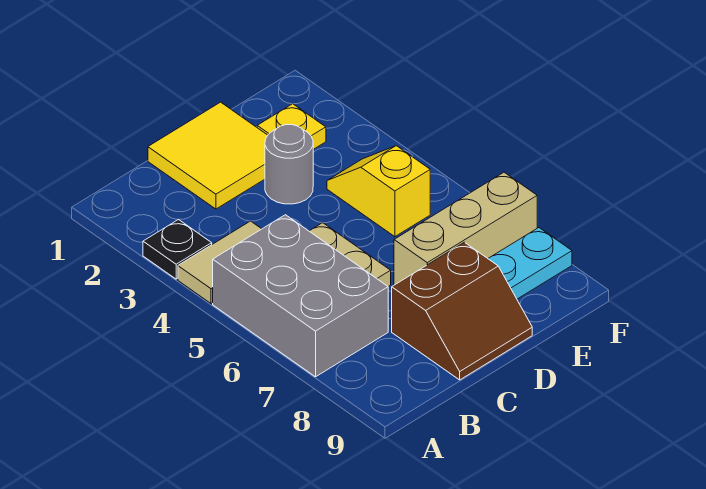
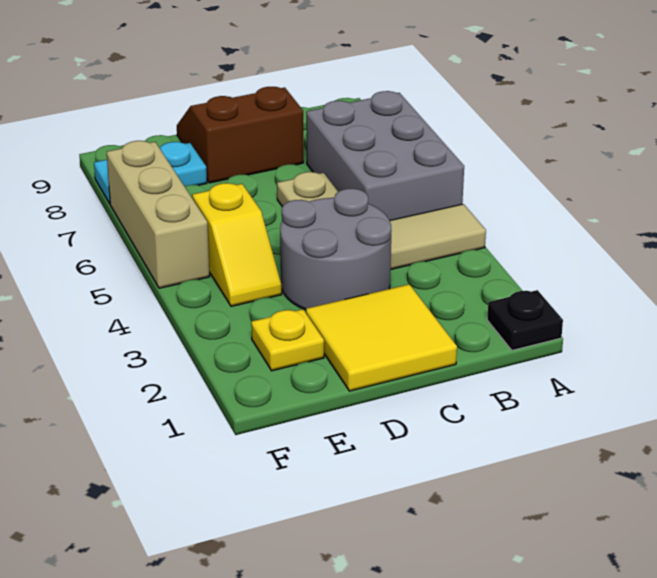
black plate A3 level 1 -> black plate A1 level 1
grey round brick D3 level 1 -> grey round brick C3:D4 level 1
tan brick D7:F7 level 1 -> tan brick F5:F7 level 1

